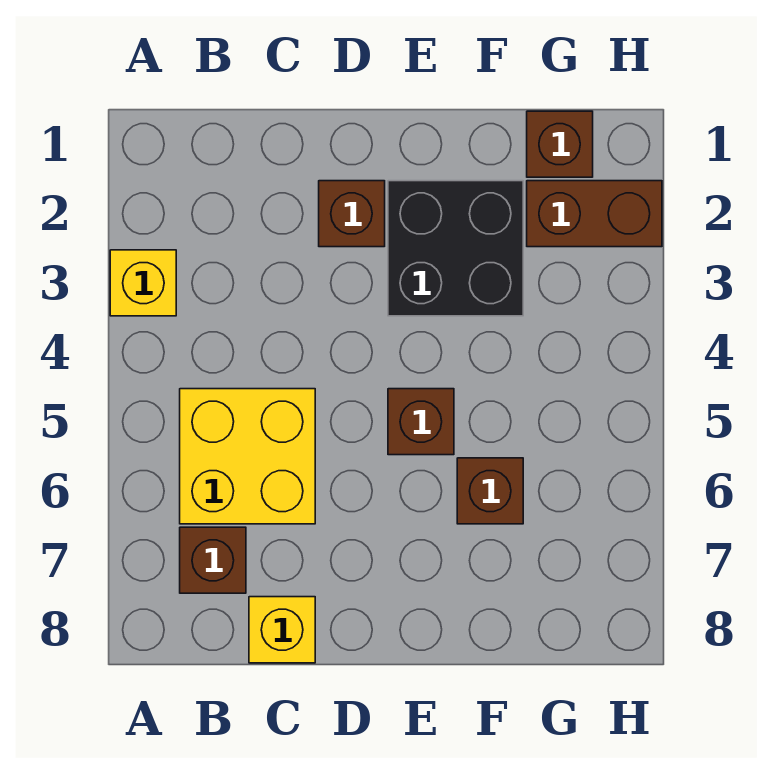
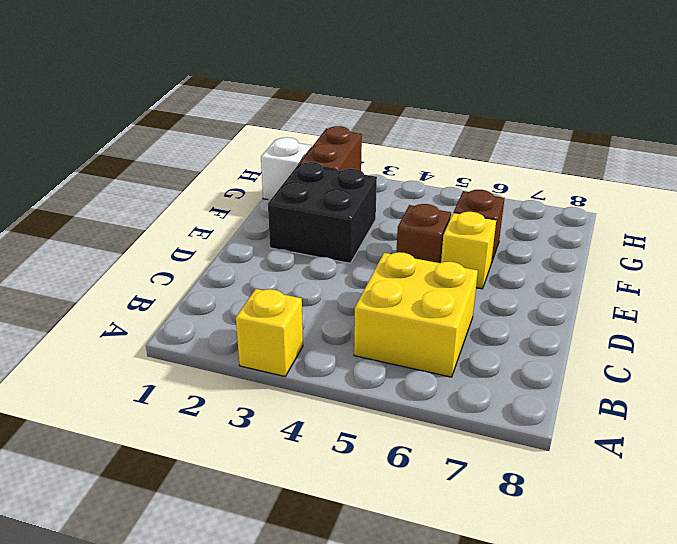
brown brick B7 level 1 -> none
yellow brick C8 level 1 -> yellow brick E6 level 1
brown brick D2 level 1 -> none
brown brick G1 level 1 -> white brick G1 level 1

